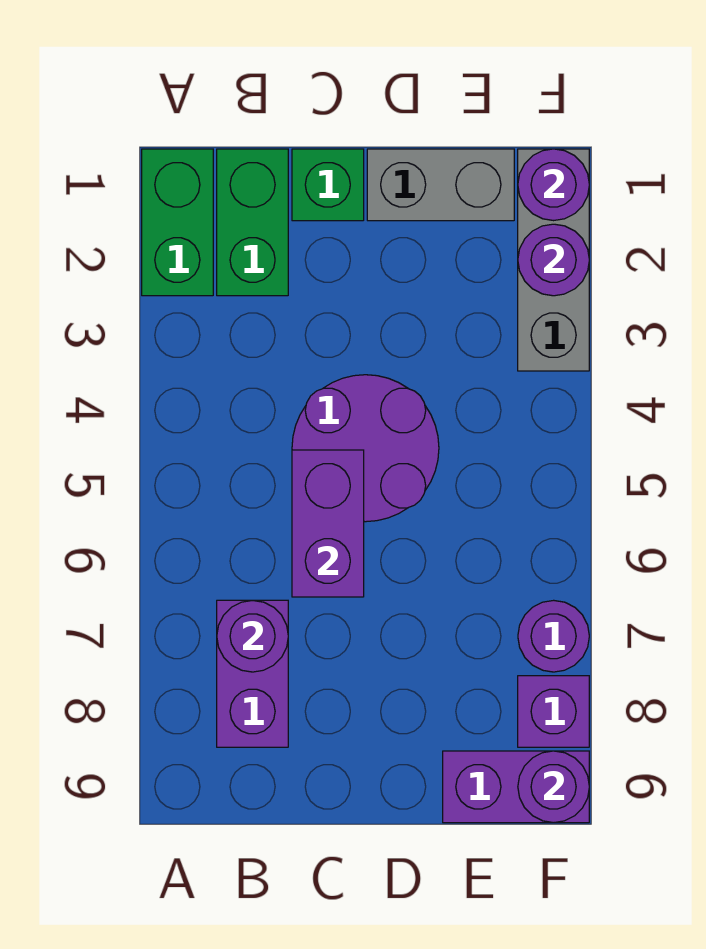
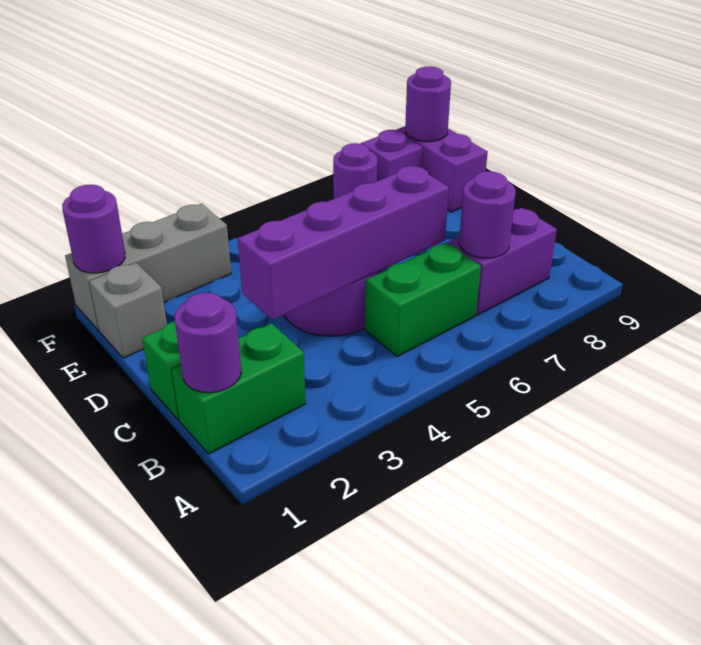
green brick A1:A2 level 1 -> green brick B5:B6 level 1
purple brick C5:C6 level 2 -> purple brick C3:C6 level 2
grey brick D1:E1 level 1 -> grey brick E1 level 1
purple round brick F2 level 2 -> purple round brick B1 level 2

